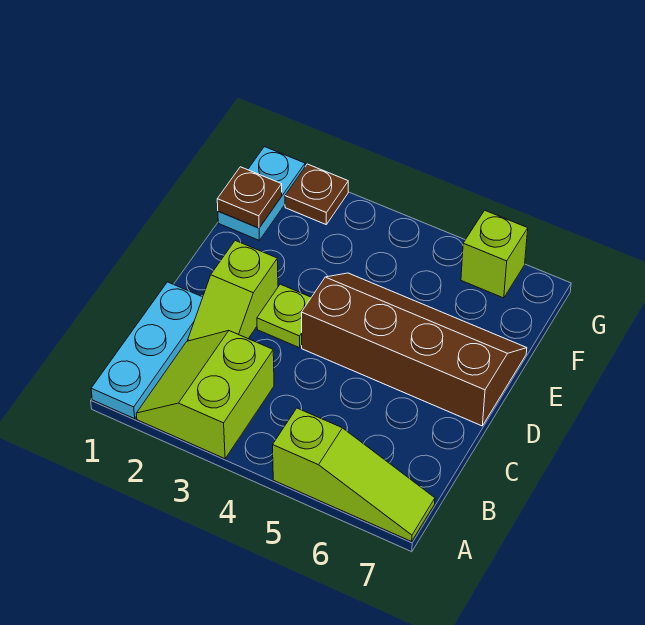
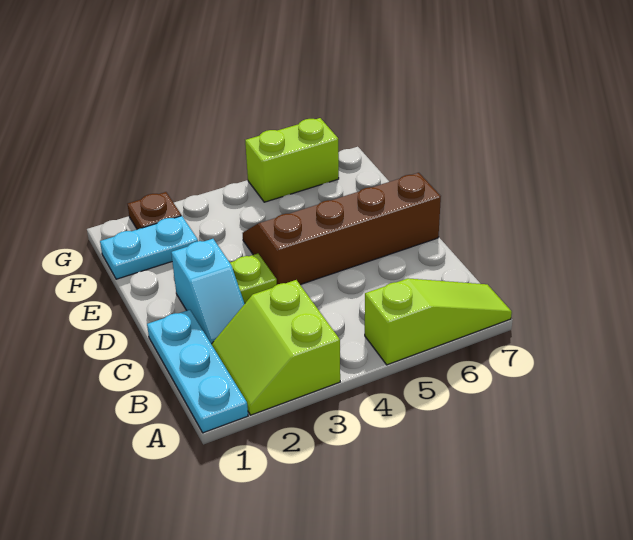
lime slope C2:D2 level 1 top D -> cyan slope C2:D2 level 1 top D
cyan plate F1:G1 level 1 -> cyan plate F1:F2 level 1
brown plate F1 level 2 -> none
lime brick G6 level 1 -> lime brick G5:G6 level 1

